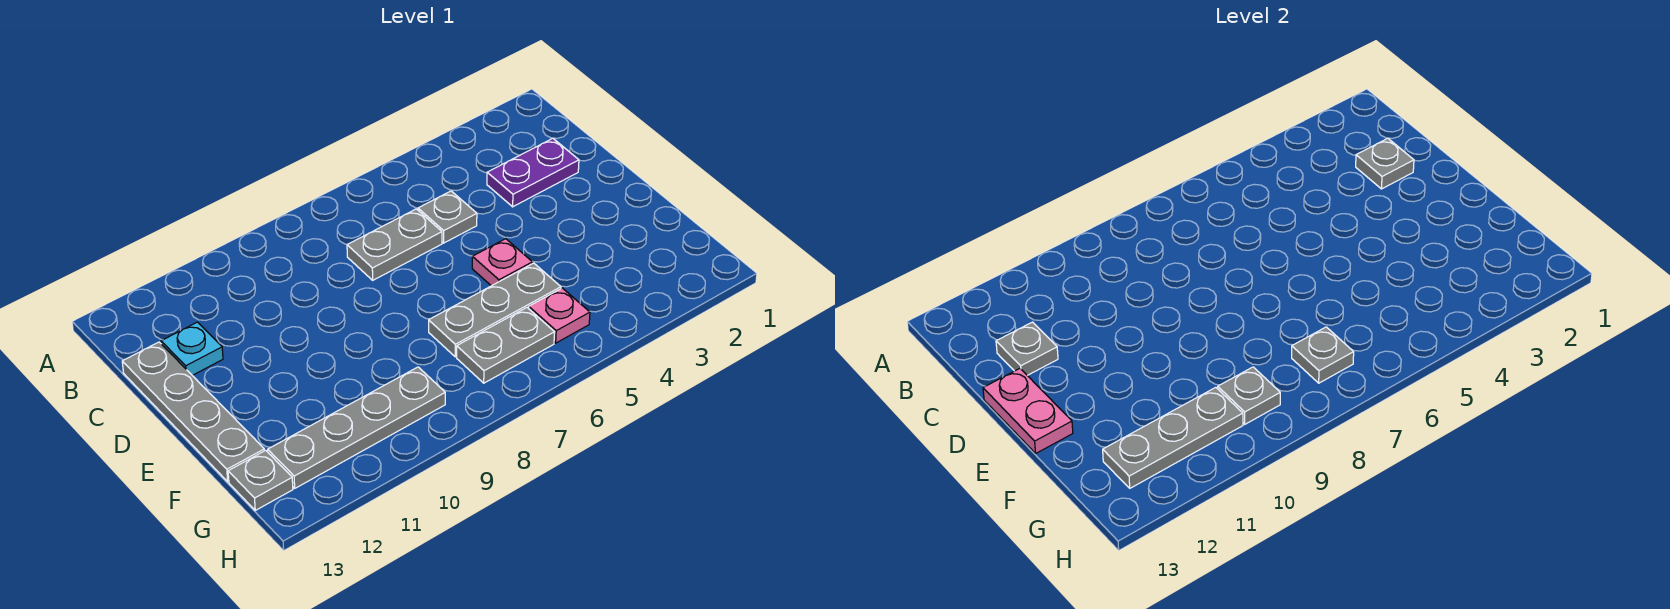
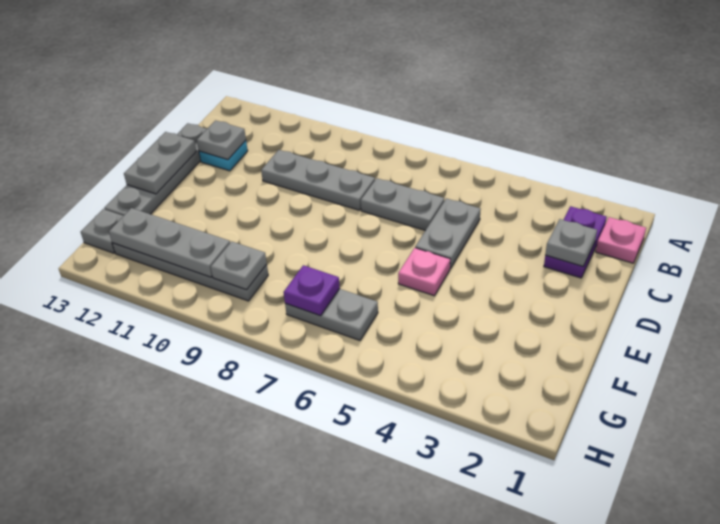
purple plate C2:C3 level 1 -> purple plate B2:C2 level 1
grey plate C5 level 1 -> grey plate C5:D5 level 1
pink plate D13:E13 level 2 -> grey plate D13:E13 level 2
grey plate F5:F7 level 1 -> grey plate C8:C10 level 1
pink plate G5 level 1 -> pink plate B1 level 1
grey plate G7 level 2 -> purple plate G7 level 2

